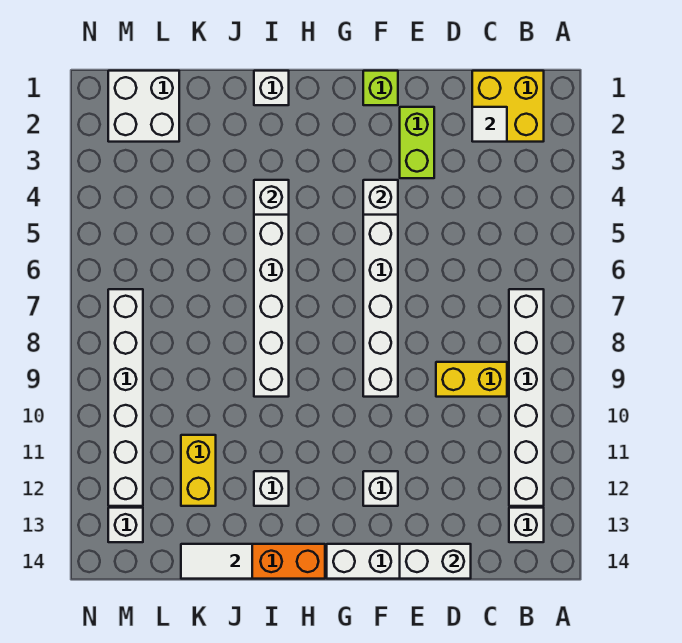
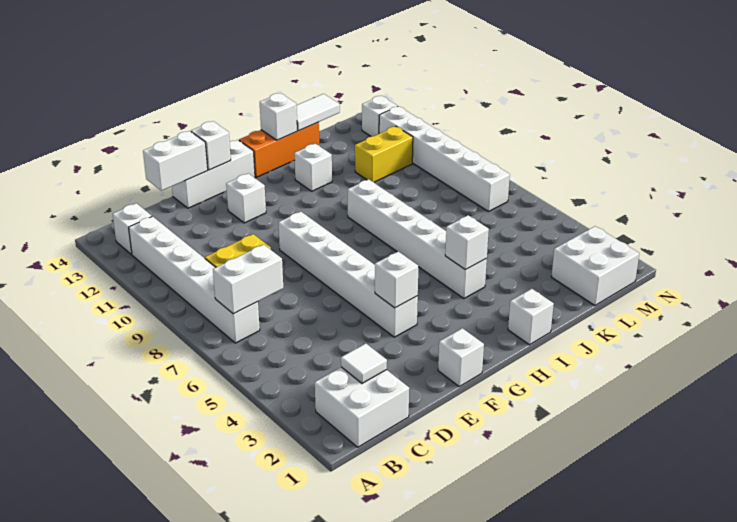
yellow brick B1:C2 level 1 -> white brick B1:C2 level 1
none -> white brick B7:C7 level 2
lime brick E2:E3 level 1 -> none
lime brick F1 level 1 -> white brick F1 level 1
none -> white brick F14 level 2
none -> white brick I14 level 2
yellow brick K11:K12 level 1 -> yellow brick K11:L11 level 1

